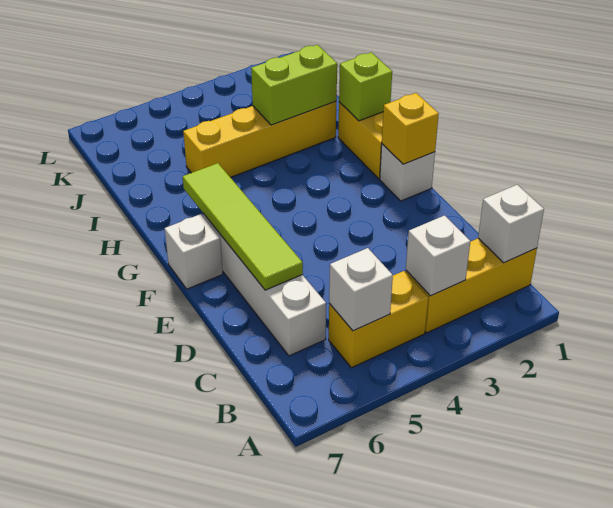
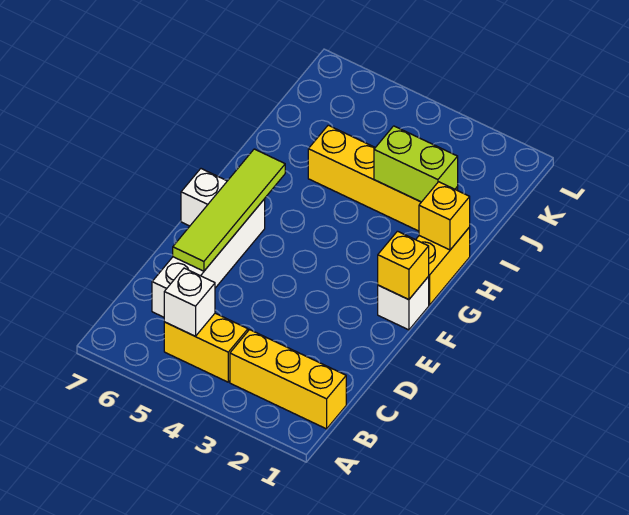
white brick B1 level 2 -> none
white brick B3 level 2 -> none
lime brick H1 level 2 -> yellow brick H1 level 2

